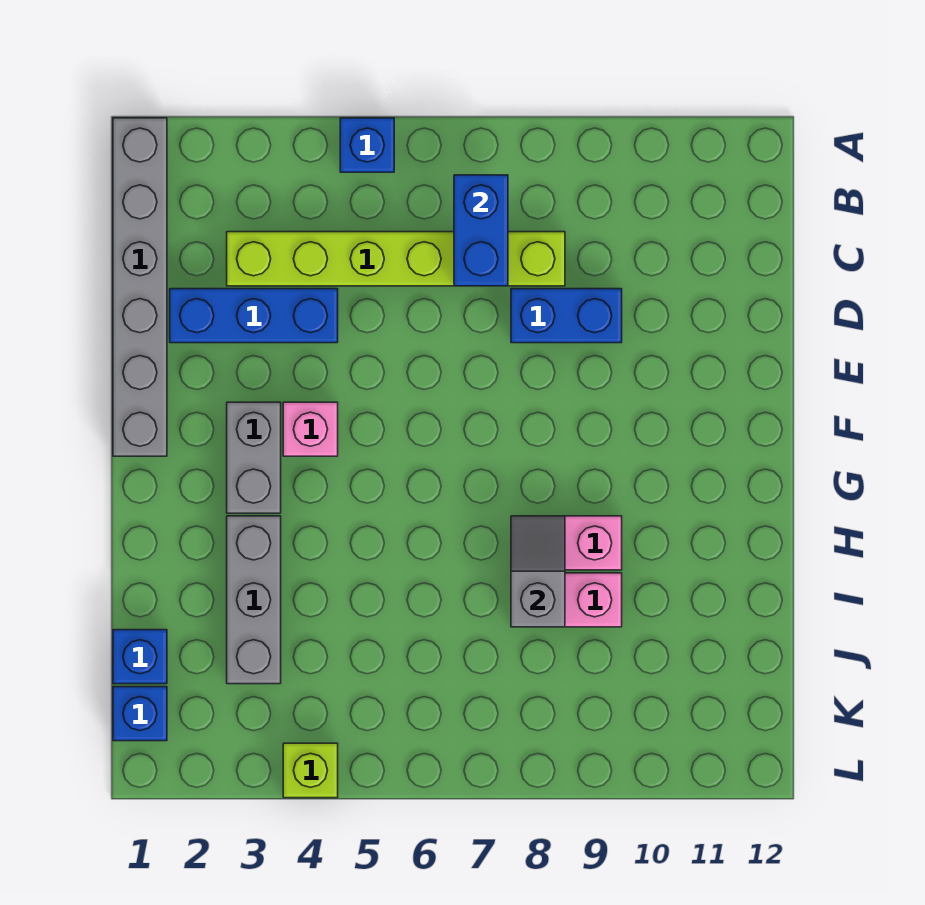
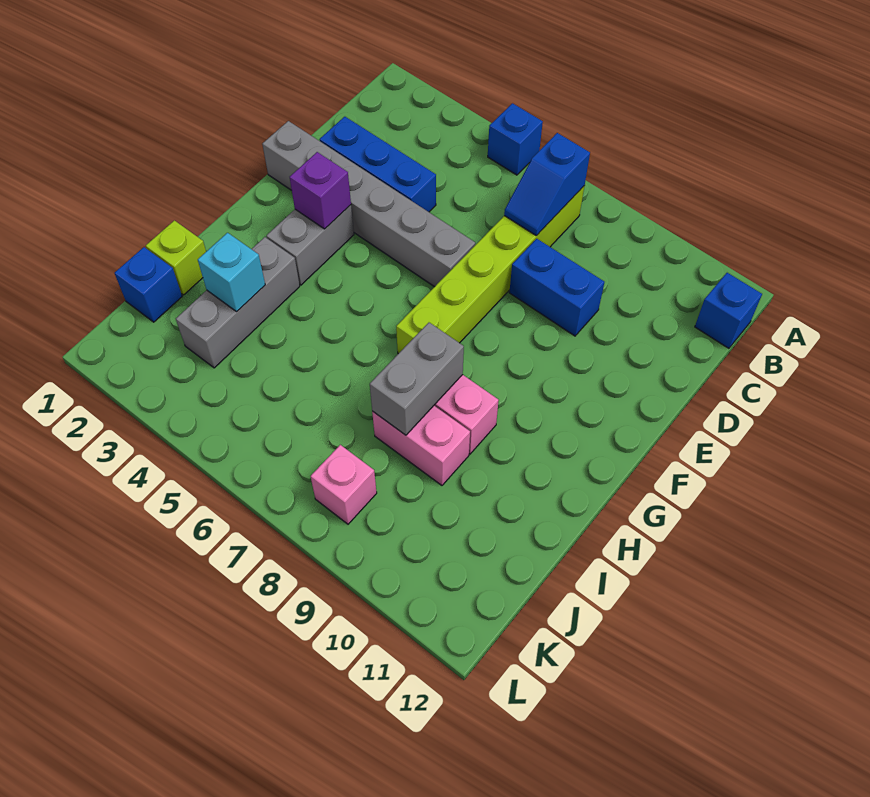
grey brick A1:F1 level 1 -> grey brick E1:E6 level 1
blue brick B7:C7 level 2 -> blue slope B7:C7 level 2 top B
lime brick C3:C8 level 1 -> lime brick B7:G7 level 1
none -> purple brick F3 level 2
pink brick F4 level 1 -> pink brick K8 level 1
grey slope H8:I8 level 2 top I -> grey brick H8:I8 level 2
none -> cyan brick I3 level 2
blue brick K1 level 1 -> blue brick B12 level 1
lime brick L4 level 1 -> lime brick I1 level 1

